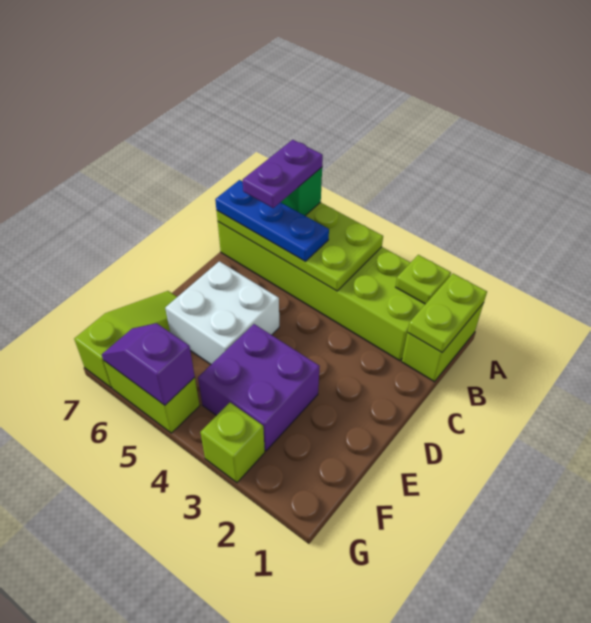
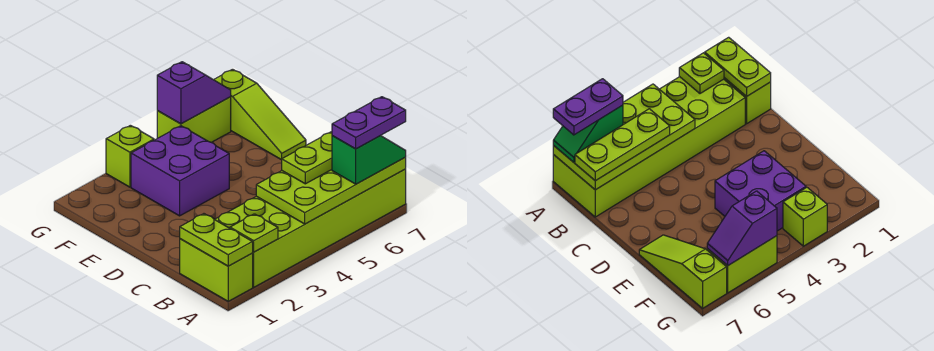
purple plate A6:B6 level 4 -> purple plate A6:A7 level 4
blue plate B5:B7 level 3 -> lime plate B5:B7 level 3
white brick D5:E6 level 1 -> none

